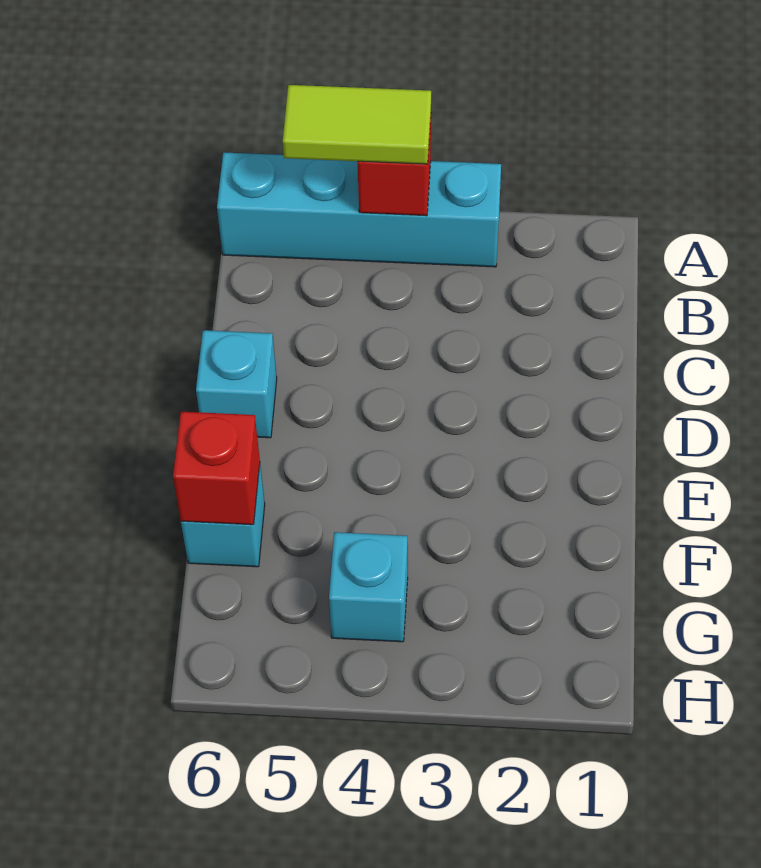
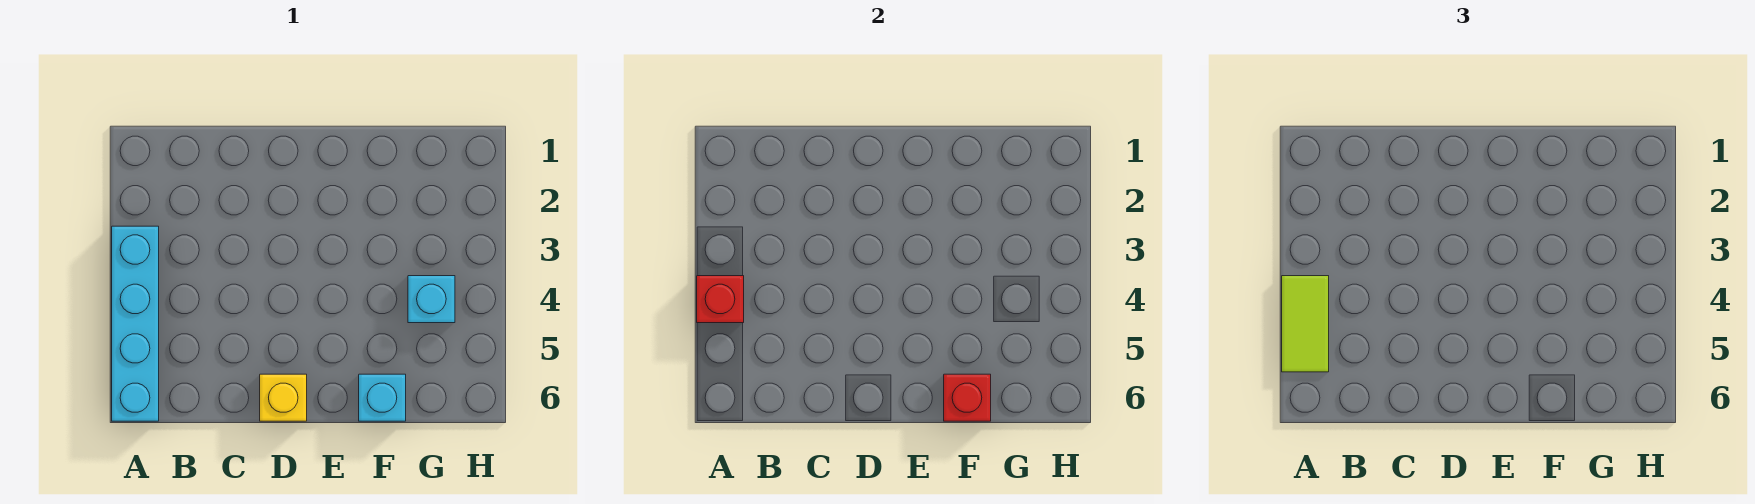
cyan brick D6 level 1 -> yellow brick D6 level 1

